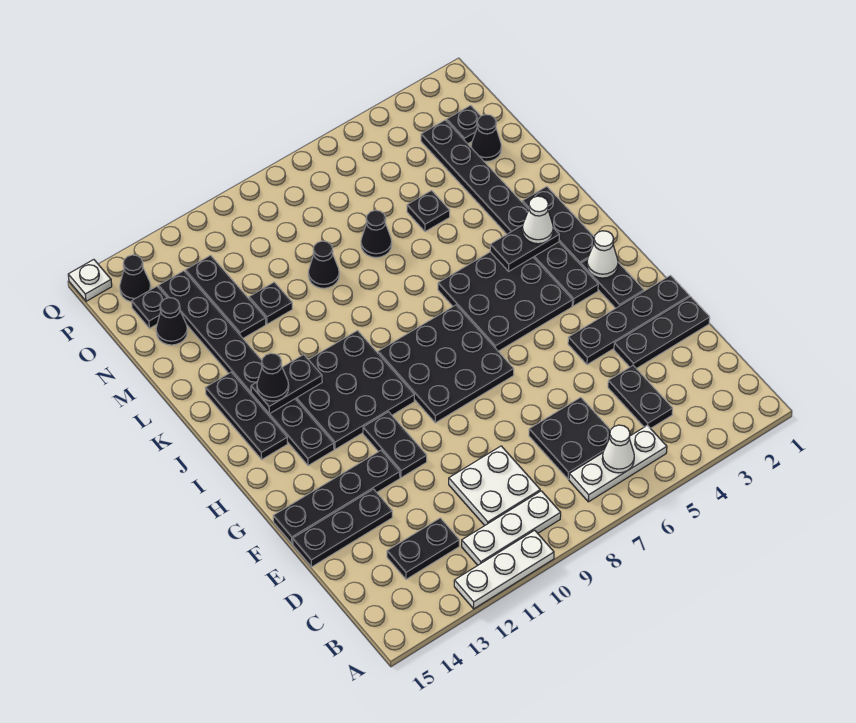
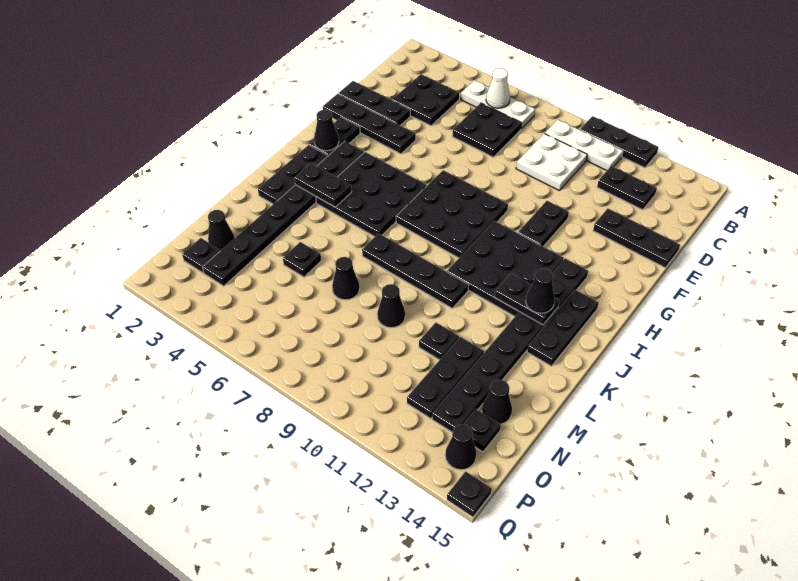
white plate A10:A12 level 1 -> black plate A10:A12 level 1
black plate C4:D4 level 1 -> black plate C3:D4 level 1
black plate F12:F15 level 1 -> black plate K7:K10 level 1
white cone H2 level 2 -> black cone H2 level 2
white cone J3 level 3 -> none
white plate Q15 level 1 -> black plate Q15 level 1

